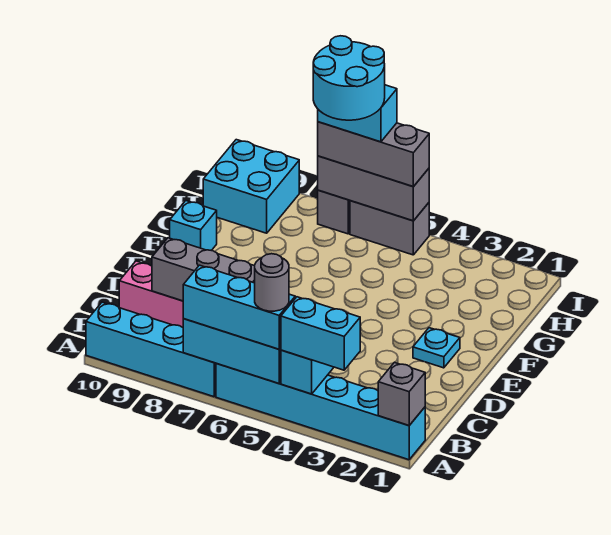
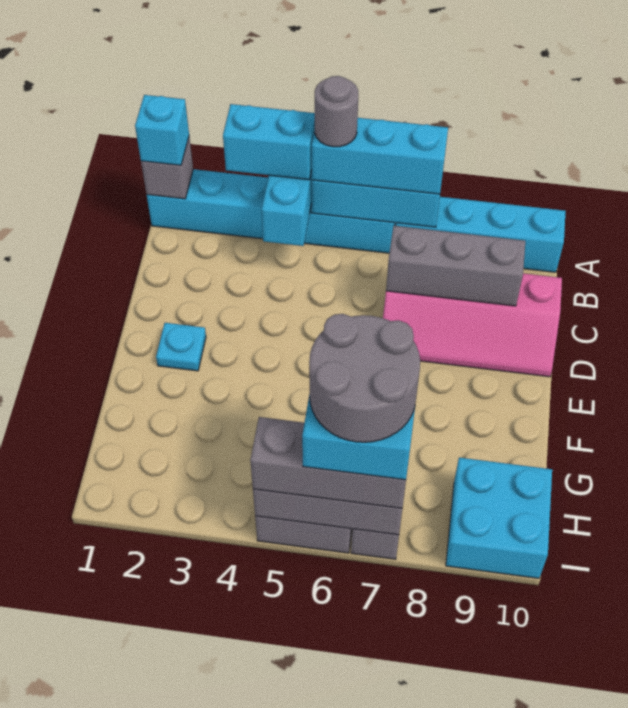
cyan brick F10 level 1 -> cyan brick A1 level 3
cyan round brick H6:I7 level 5 -> grey round brick H6:I7 level 5

